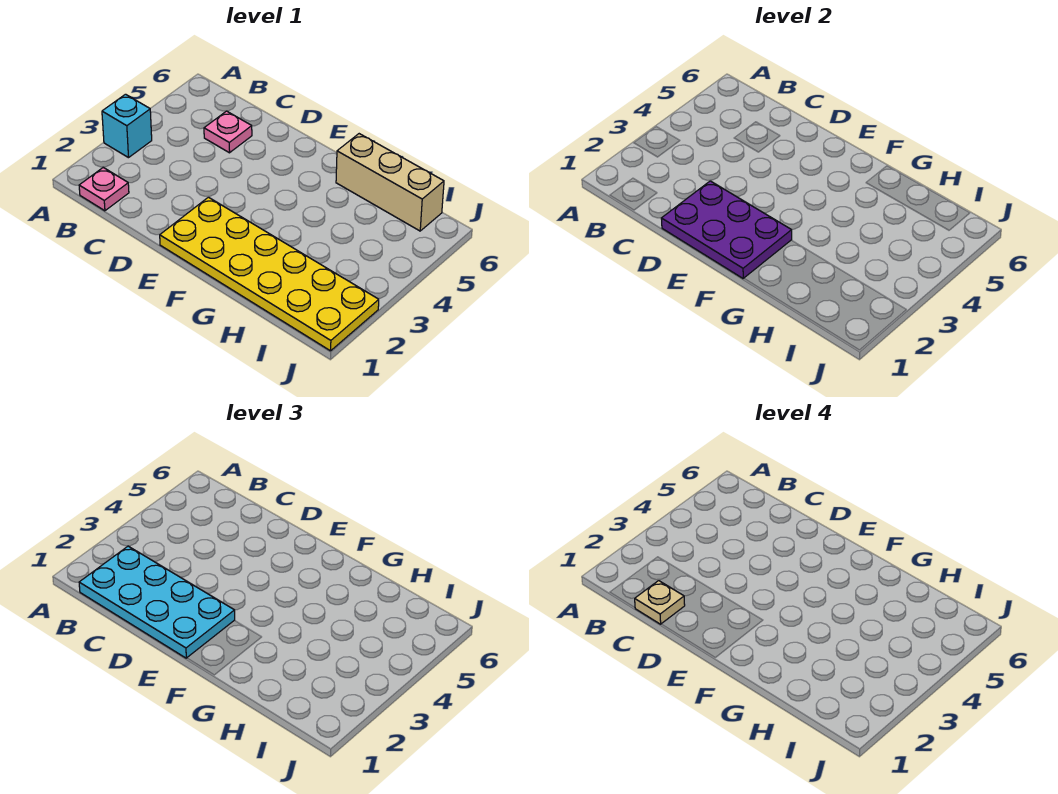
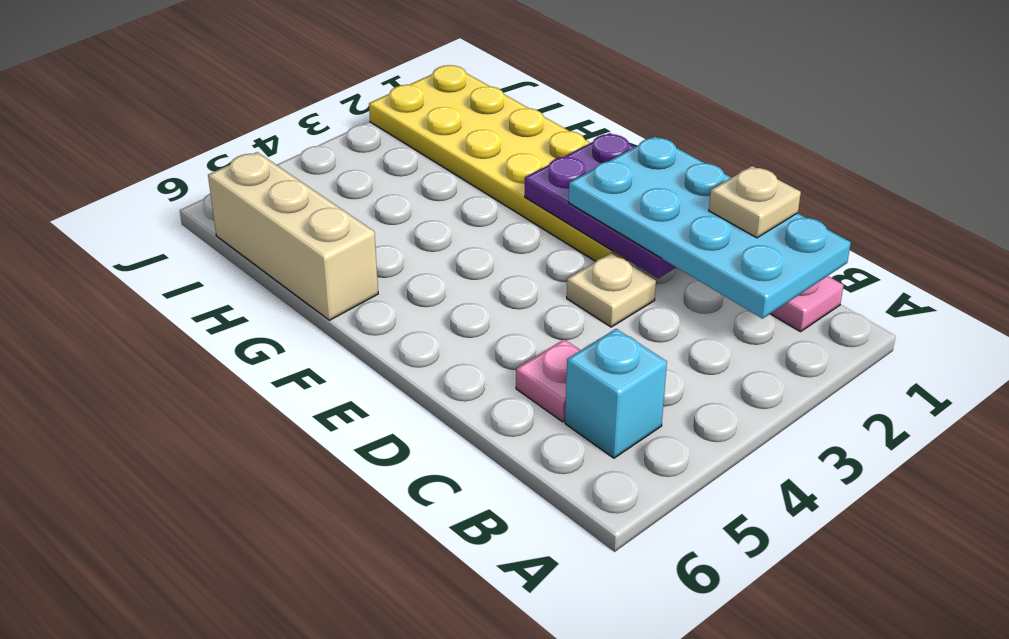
cyan brick A3 level 1 -> cyan brick B5 level 1
none -> tan plate D3 level 1

